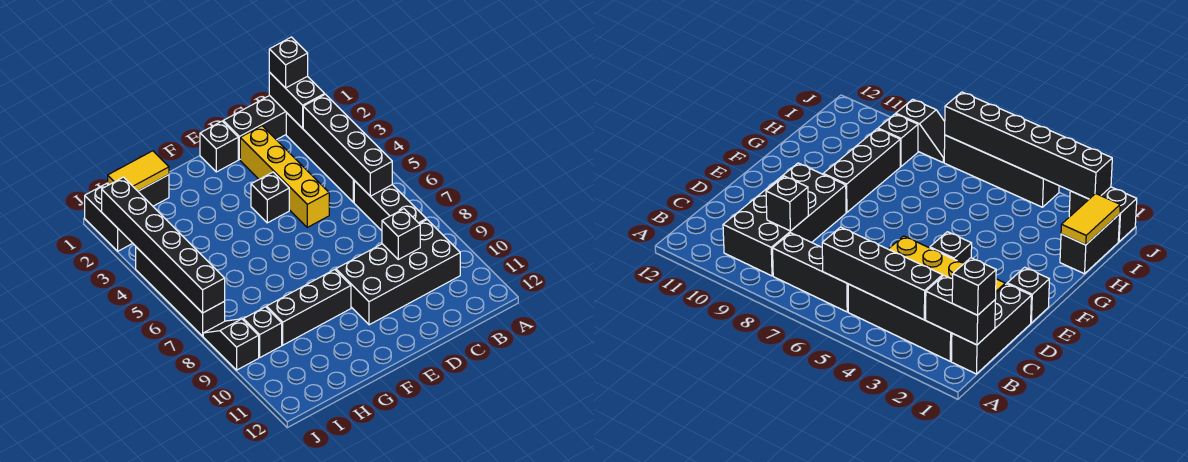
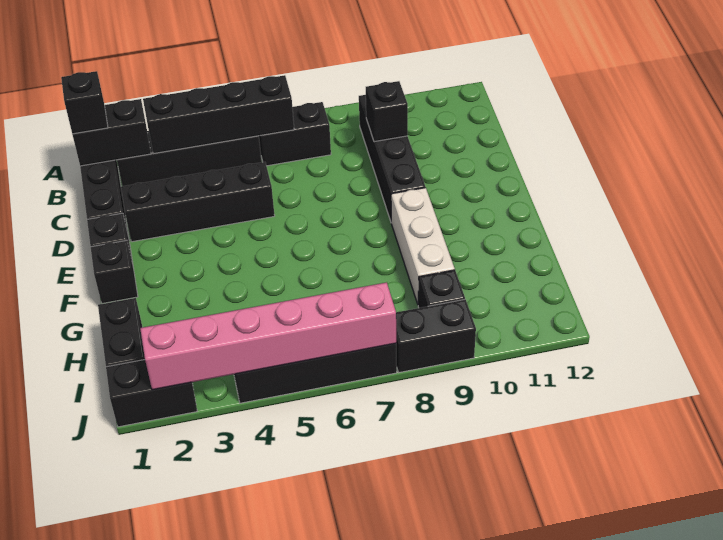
black brick B6:B8 level 1 -> black brick B6:B7 level 1
black brick B9:E10 level 1 -> black brick B9:E9 level 1
yellow brick D2:D5 level 1 -> black brick D2:D5 level 1
black brick E4 level 1 -> black brick F1 level 1
black brick F9:H9 level 1 -> white brick F9:H9 level 1
yellow tile H1:I1 level 2 -> none
black brick J2:J7 level 2 -> pink brick J2:J7 level 2
black slope J8:J9 level 1 top 9 -> black brick J8:J9 level 1

